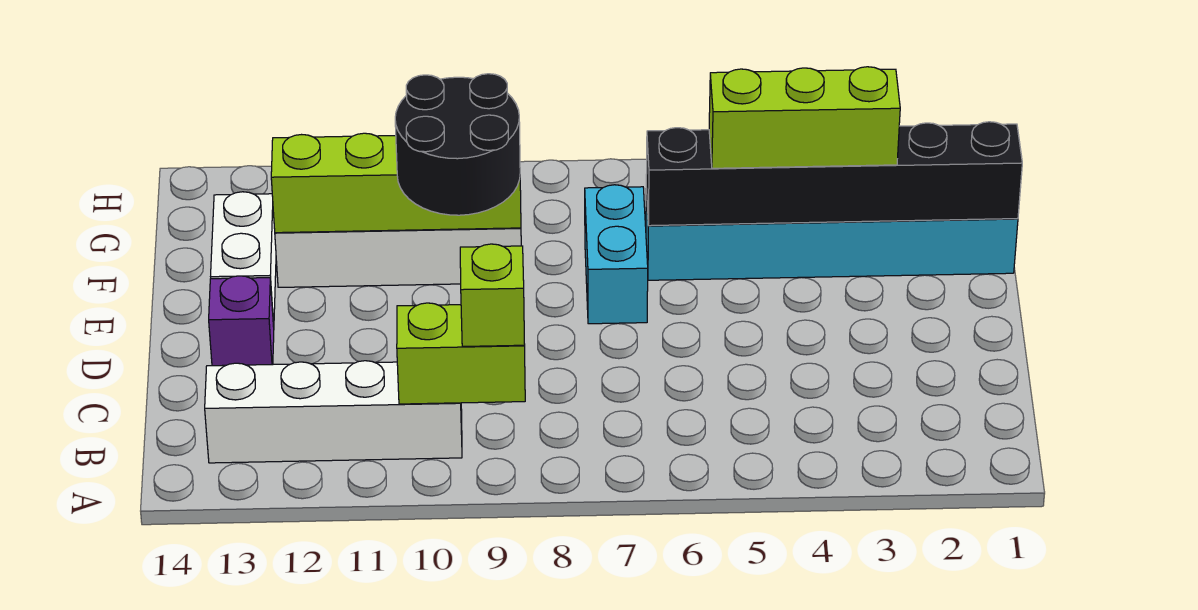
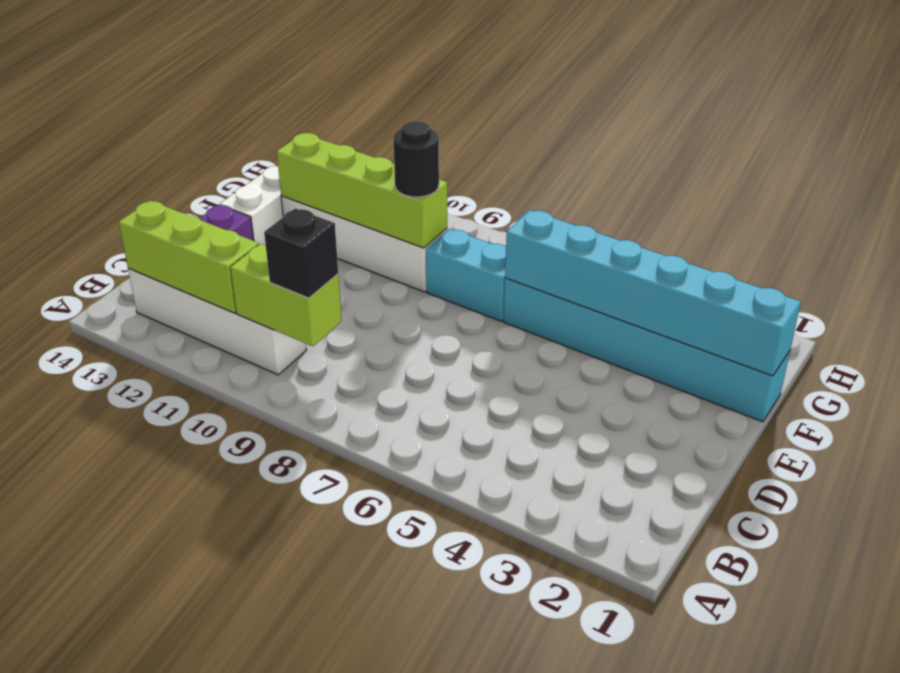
lime brick B9 level 3 -> black brick B9 level 3
cyan brick E7:F7 level 1 -> cyan brick F7:F8 level 1
black round brick E9:F10 level 3 -> black round brick F9 level 3
black brick F1:F6 level 2 -> cyan brick F1:F6 level 2
lime brick F3:F5 level 3 -> lime brick B11:B13 level 2

